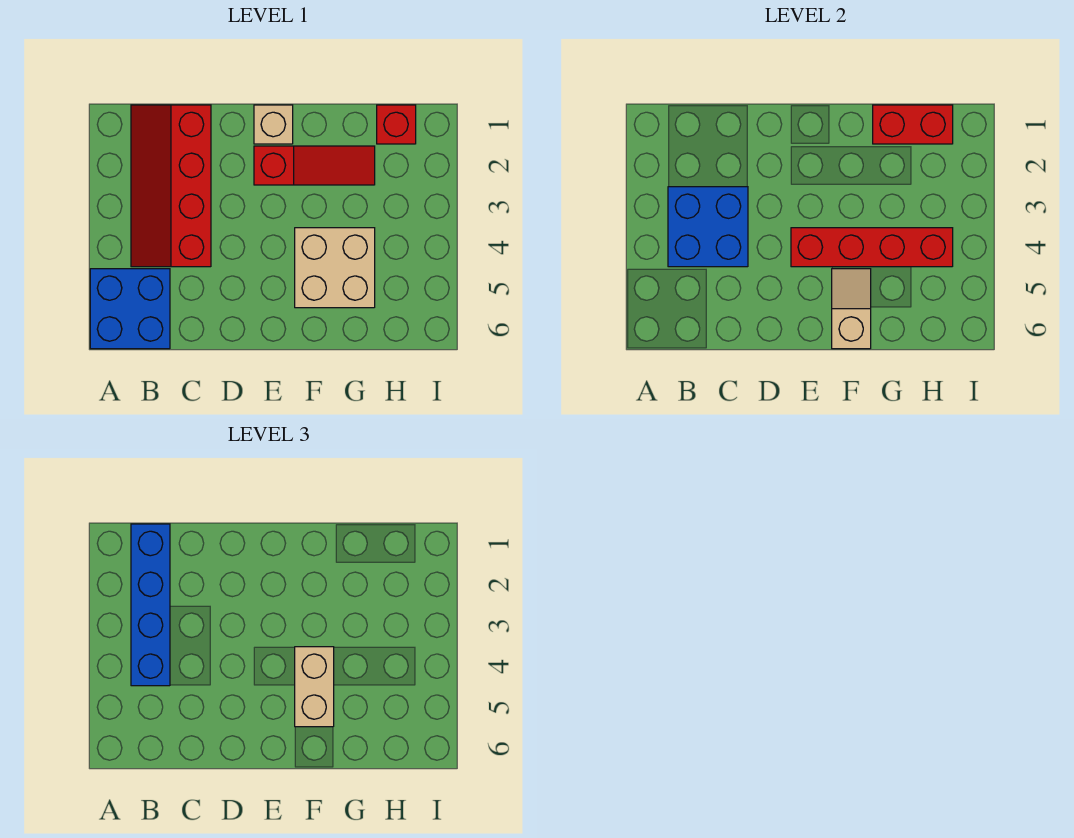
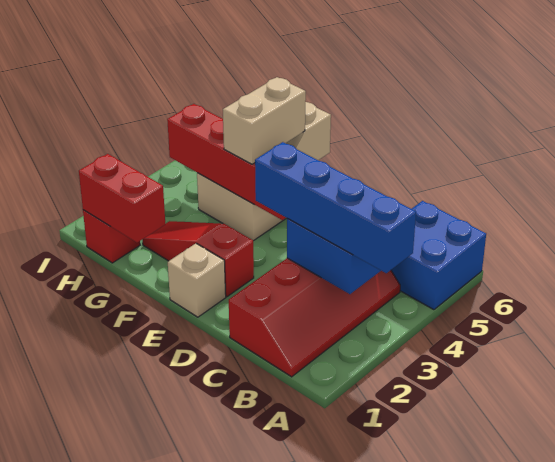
blue brick B1:B4 level 3 -> blue brick A3:D3 level 3

